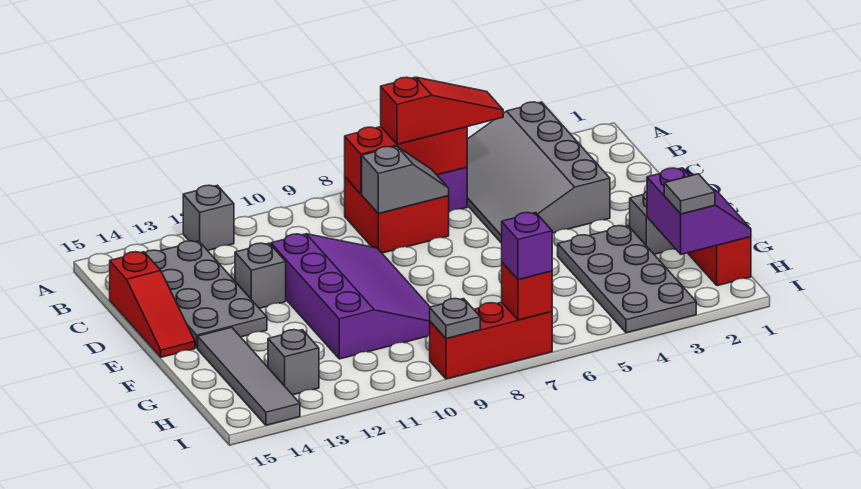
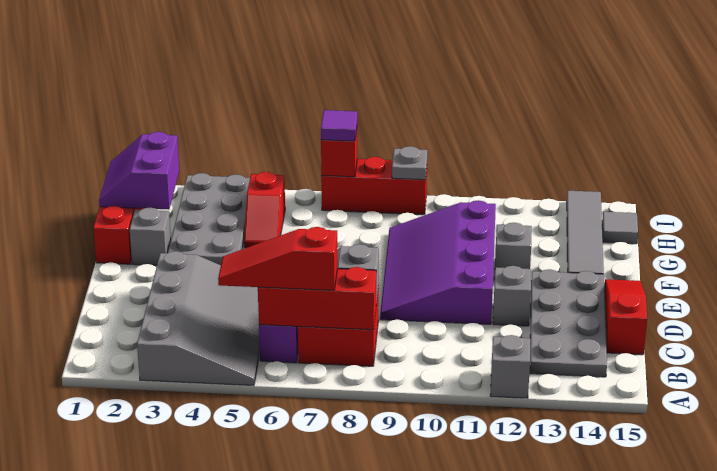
none -> red slope G5:H5 level 1 top H
grey tile H2 level 3 -> grey tile H15 level 1
grey brick H13 level 1 -> grey brick F12 level 1
purple brick I7 level 3 -> purple tile I7 level 3

